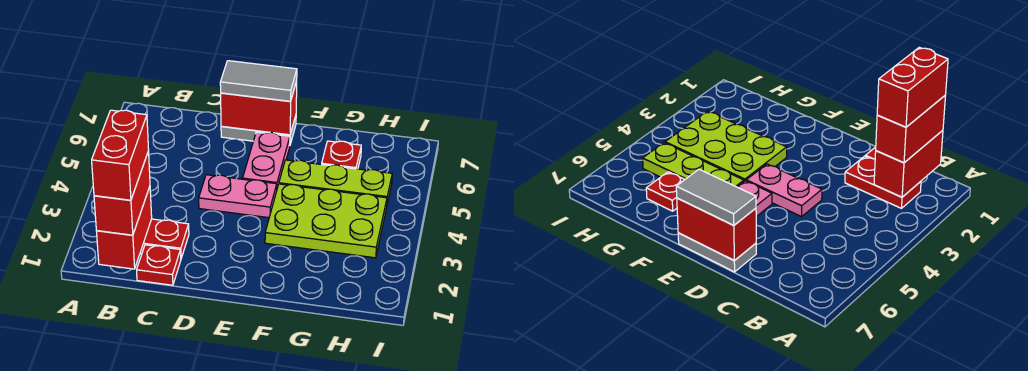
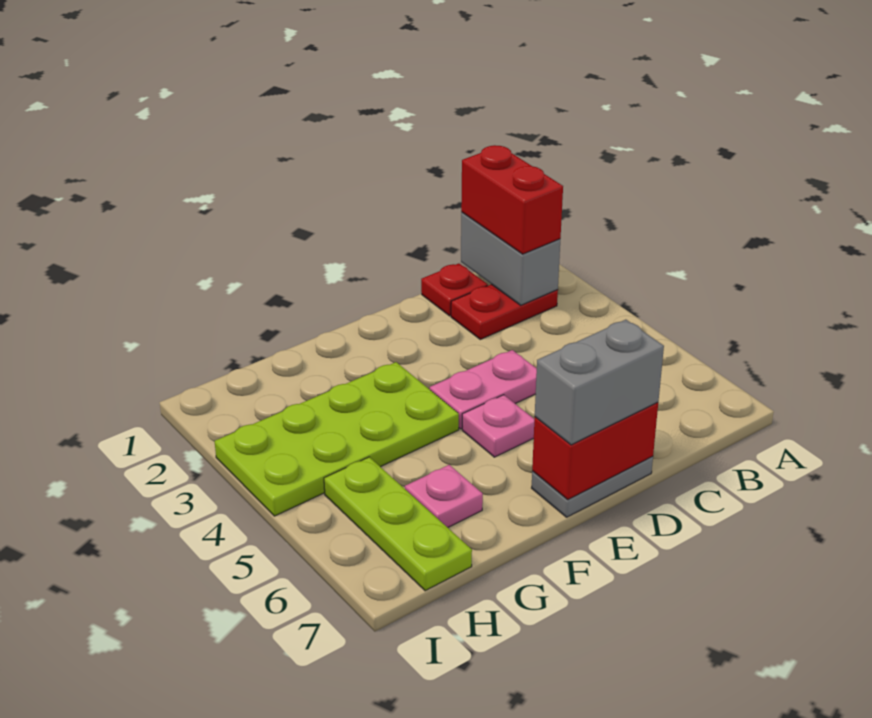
red brick B1:B2 level 2 -> grey brick B1:B2 level 2
red brick B1:B2 level 4 -> none
grey tile D7:E7 level 3 -> grey brick D7:E7 level 3
pink plate E5:E6 level 1 -> pink plate E5 level 1
lime plate F3:H4 level 1 -> lime plate F3:I4 level 1
lime plate F5:H5 level 1 -> lime plate H5:H7 level 1
red plate G6 level 1 -> pink plate G6 level 1

